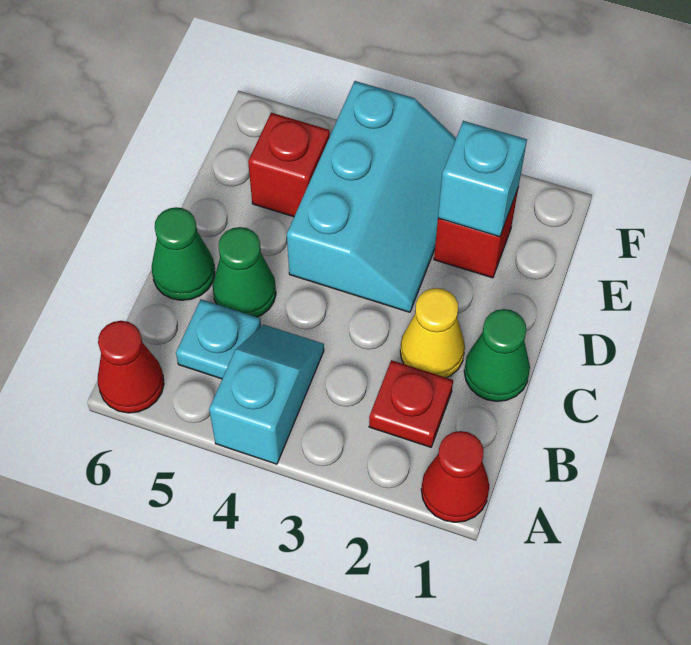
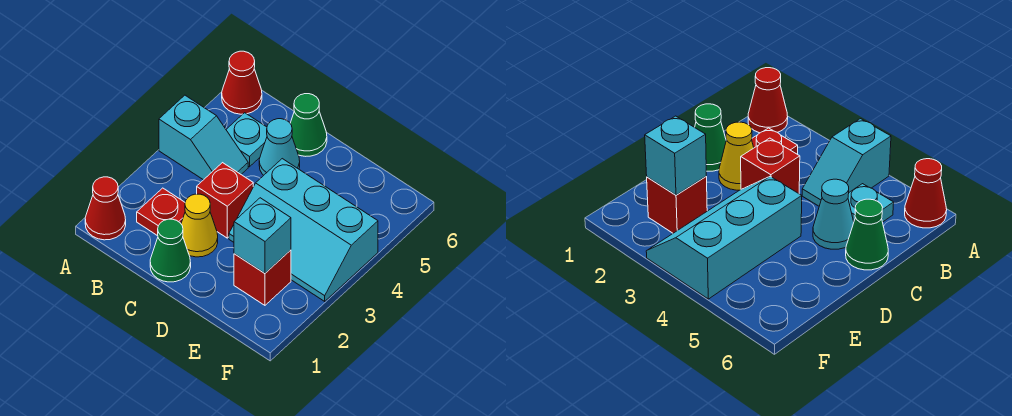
green cone C5 level 1 -> cyan cone C5 level 1
red brick E5 level 1 -> red brick C3 level 1

